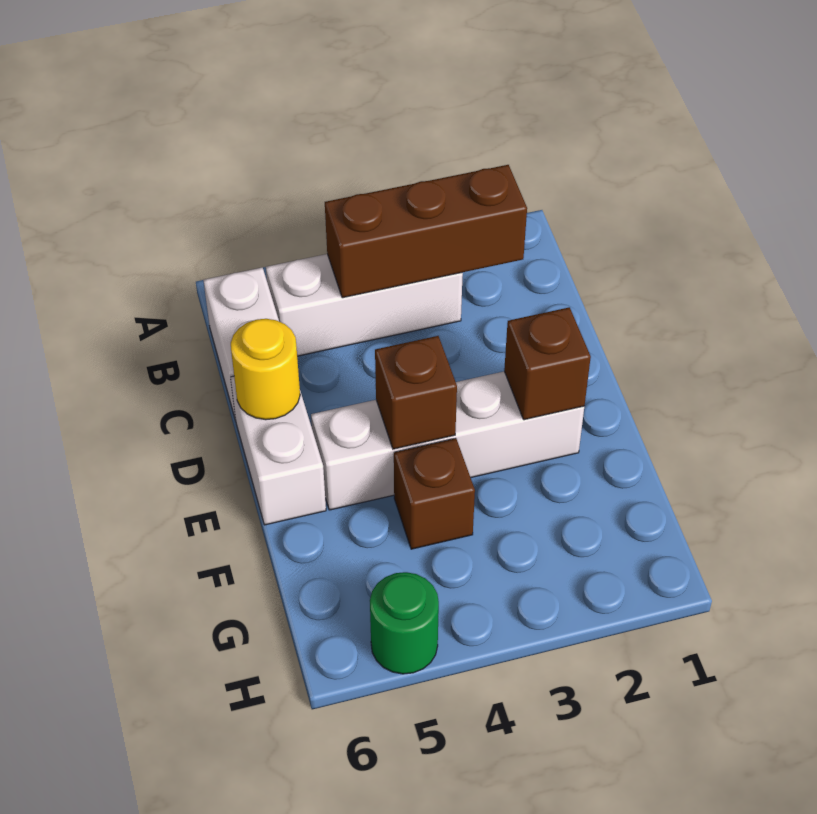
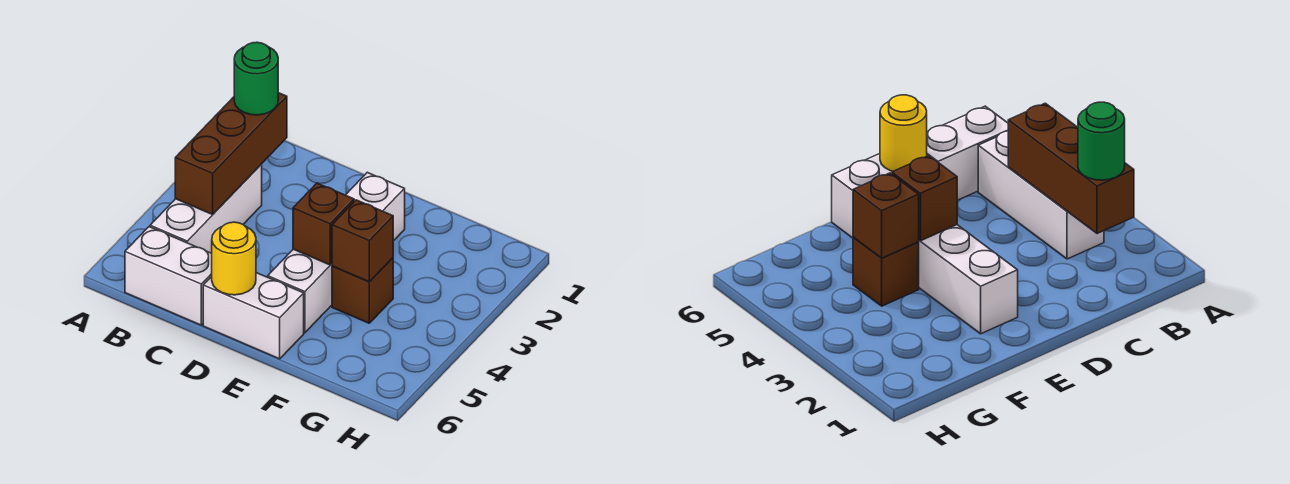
brown brick E2 level 2 -> brown brick F4 level 2
green round brick H5 level 1 -> green round brick B2 level 3

